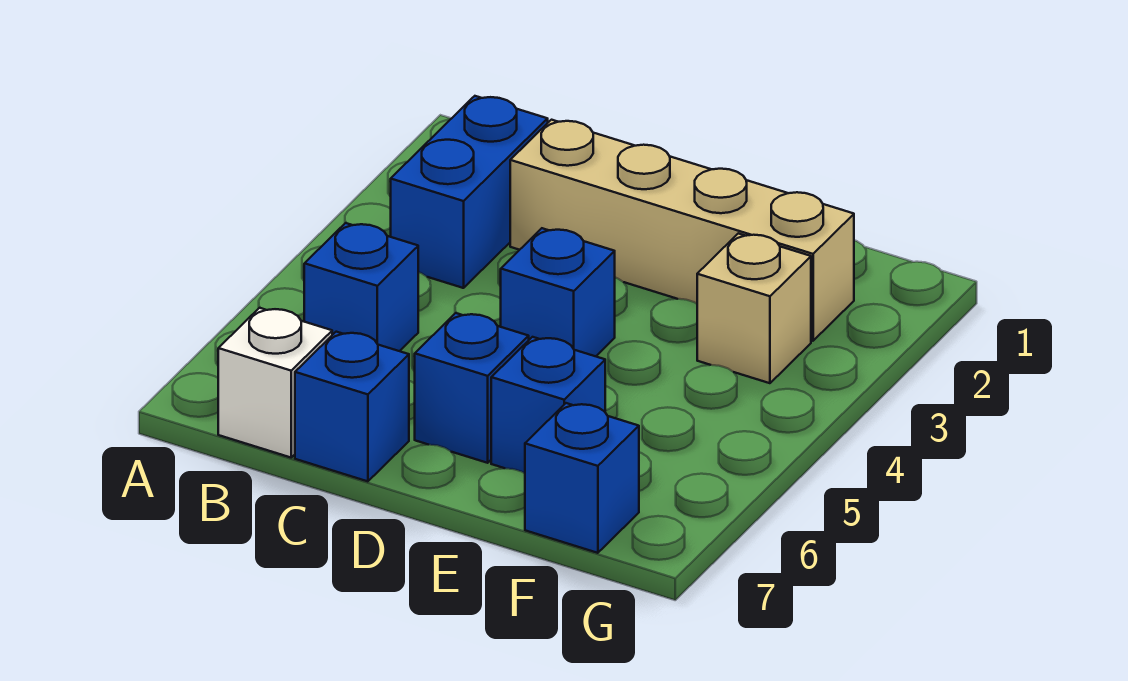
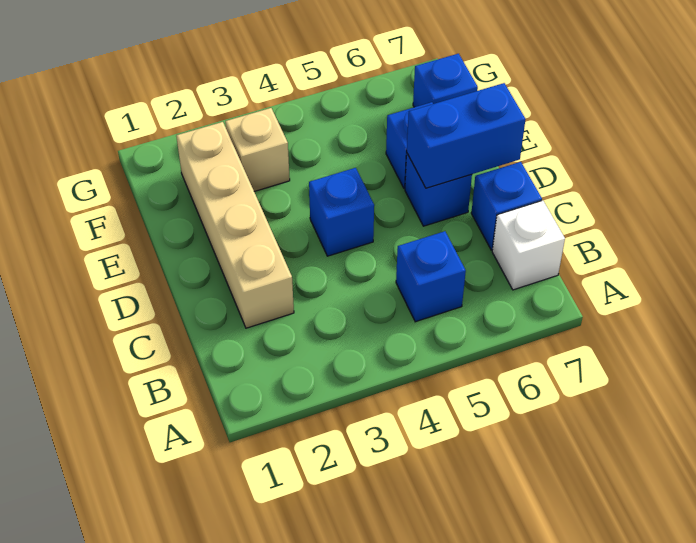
blue brick B2:B3 level 1 -> blue brick D6:D7 level 2

